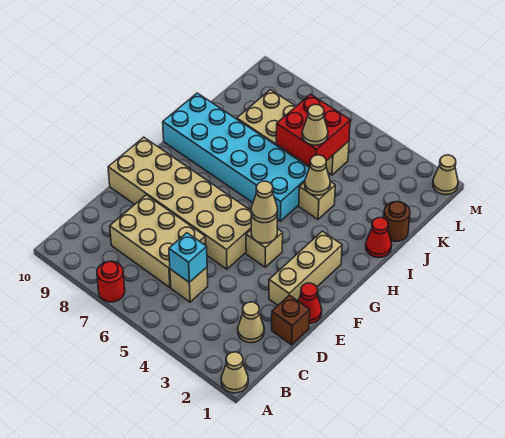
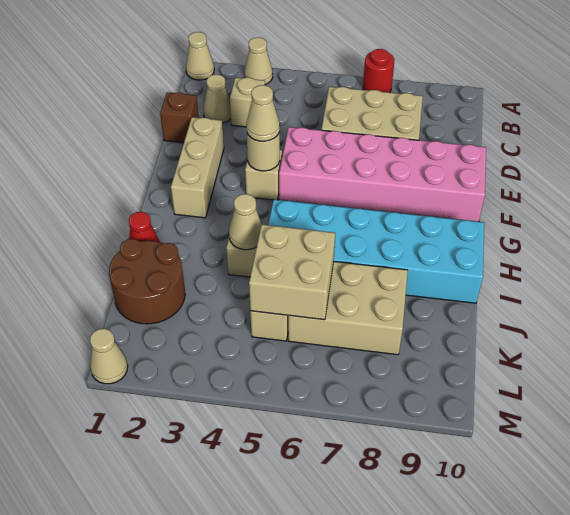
tan brick C5 level 1 -> tan brick C3 level 1
cyan brick C5 level 2 -> none
red cone E1 level 1 -> none
tan brick E5:F10 level 1 -> pink brick E5:F10 level 1
brown round brick J1 level 1 -> brown round brick J1:K2 level 1
red brick J5:K6 level 2 -> tan brick J5:K6 level 2
tan cone J5 level 3 -> tan cone A3 level 1

